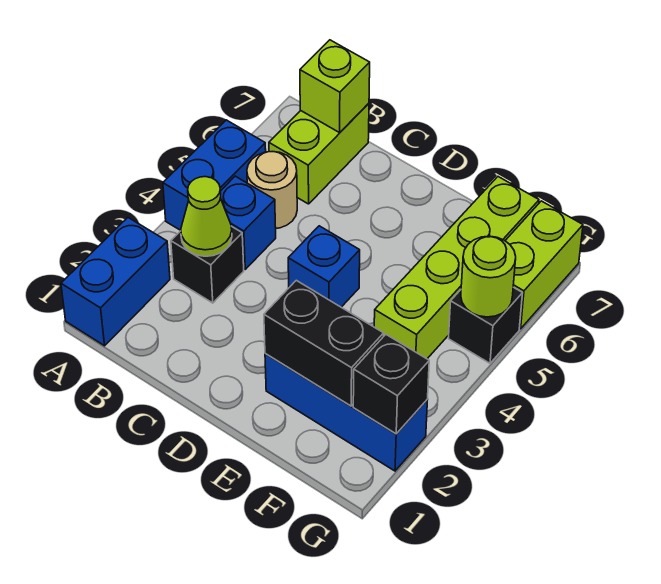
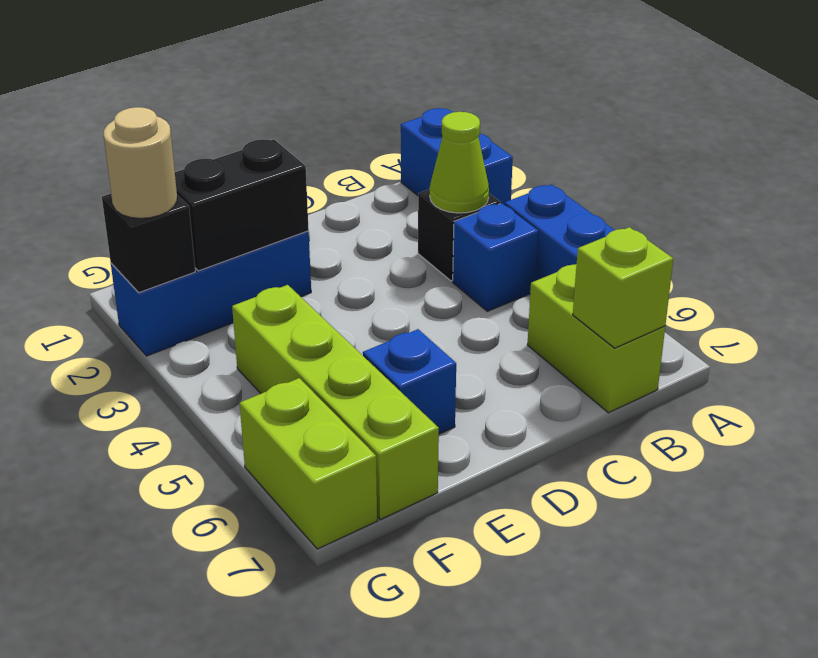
tan round brick B5 level 1 -> tan round brick G2 level 3
blue brick D4 level 1 -> blue brick E6 level 1
black brick G5 level 1 -> none
lime round brick G5 level 2 -> none

